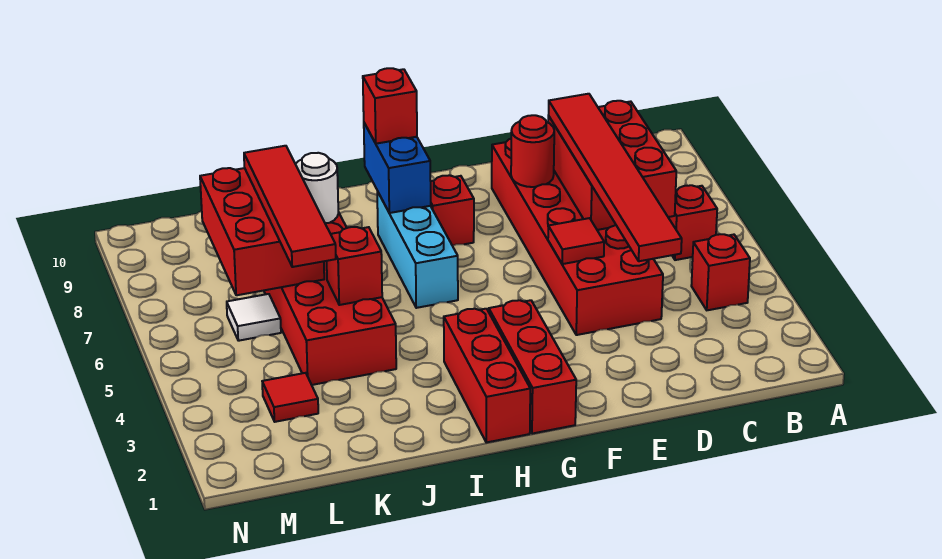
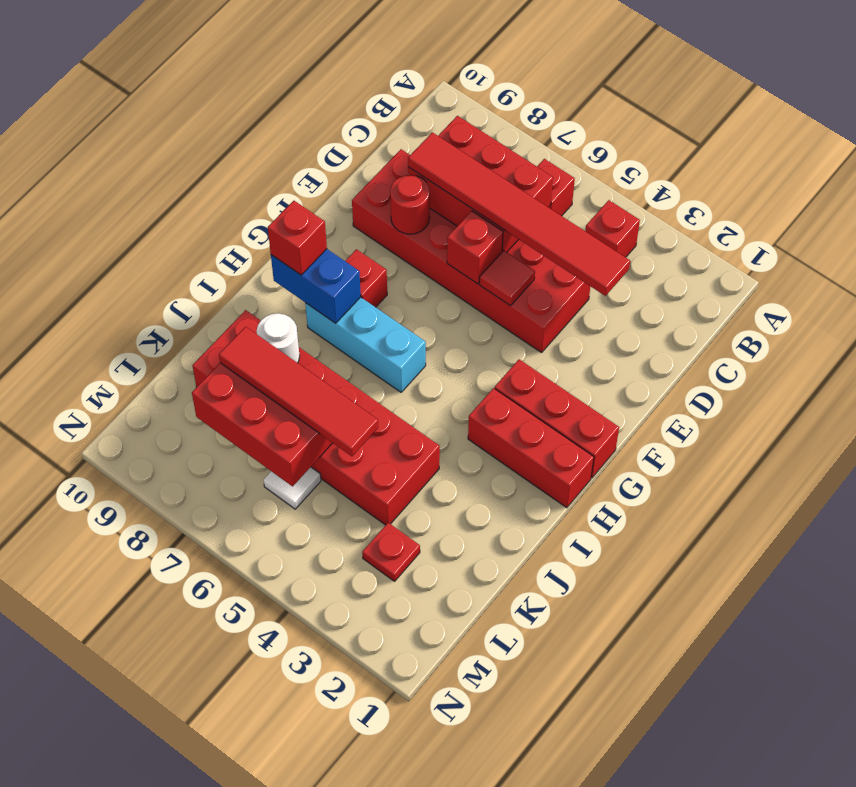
red brick J5 level 2 -> red brick E6 level 2
red tile L3 level 1 -> red plate L3 level 1

